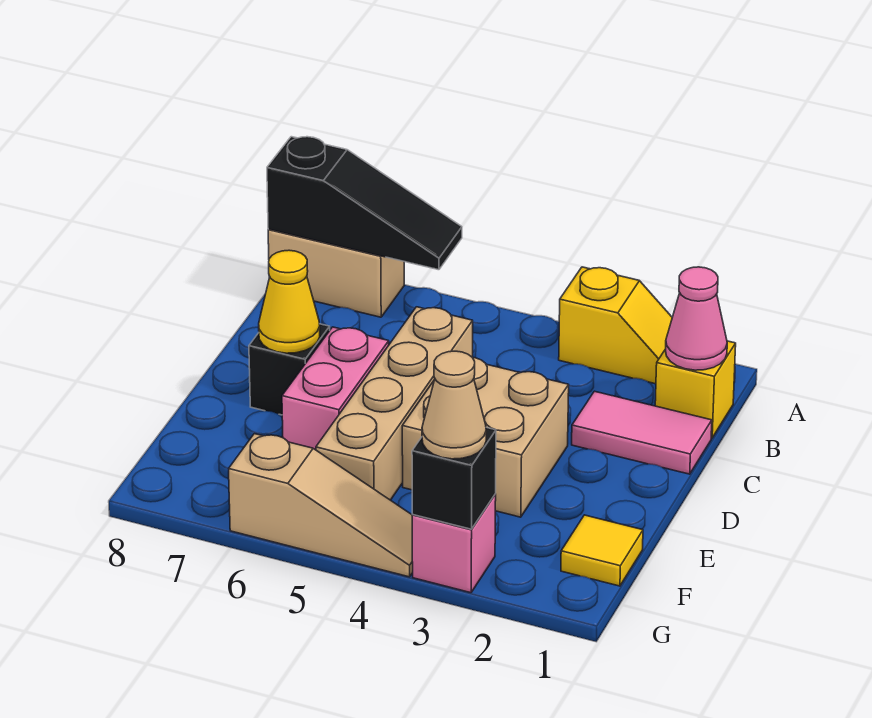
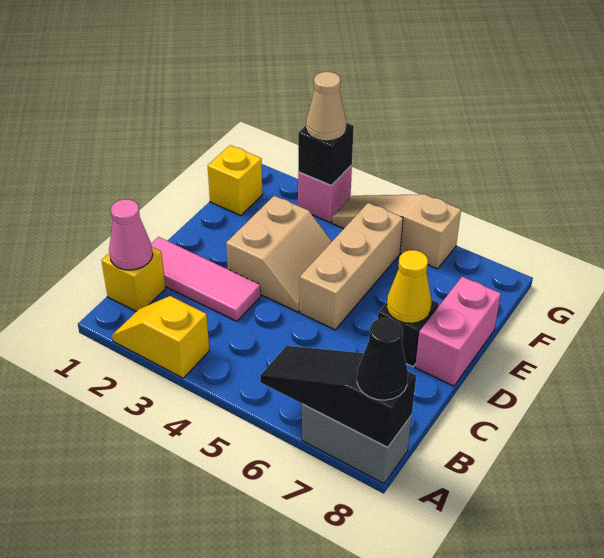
tan brick A7:A8 level 1 -> grey brick A7:A8 level 1
none -> black cone A8 level 3
pink tile C1:C2 level 1 -> pink tile C1:C3 level 1
tan brick C5:F5 level 1 -> tan brick D5:F5 level 1
tan brick D3:E4 level 1 -> tan slope D3:E4 level 1 top 3
pink brick D6:E6 level 1 -> pink brick D8:E8 level 1
yellow tile F1 level 1 -> yellow brick F1 level 1

